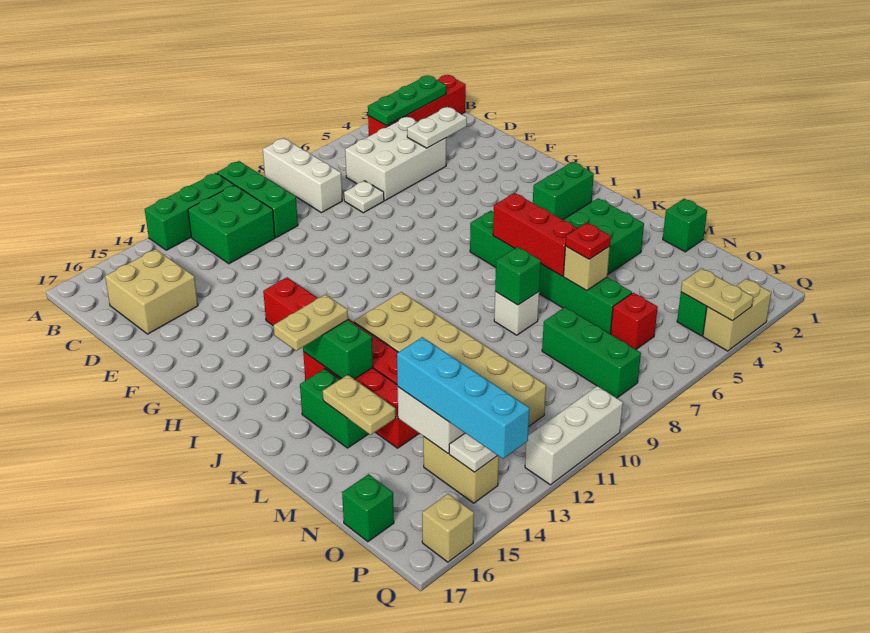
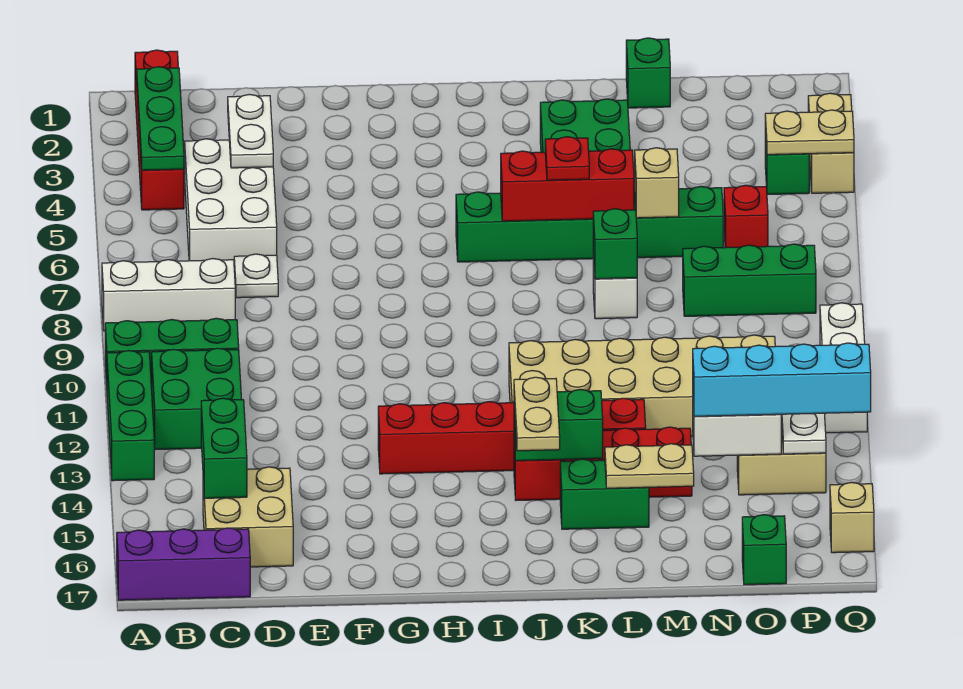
none -> purple brick A17:C17 level 1
green brick I2:I3 level 1 -> green brick C14:C15 level 2
red plate M6 level 3 -> red plate K6 level 3

